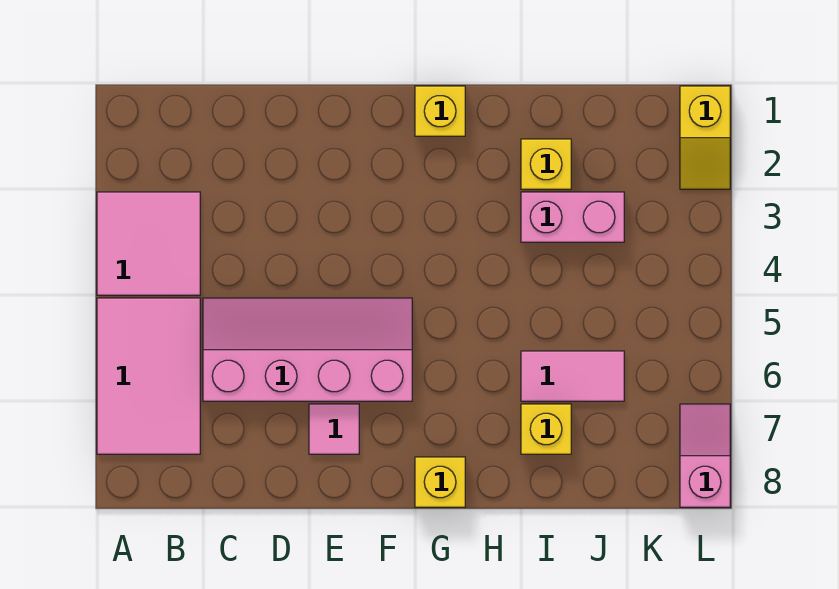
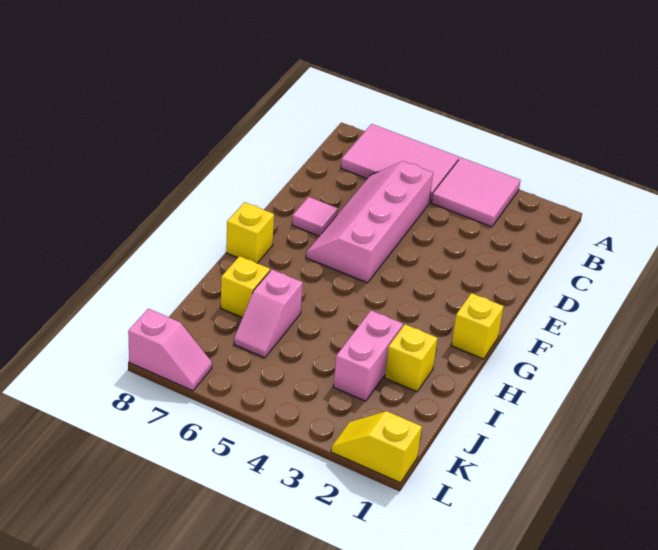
pink slope C5:F6 level 1 top 6 -> pink slope C5:F6 level 1 top 5
pink tile I6:J6 level 1 -> pink slope I6:J6 level 1 top I

